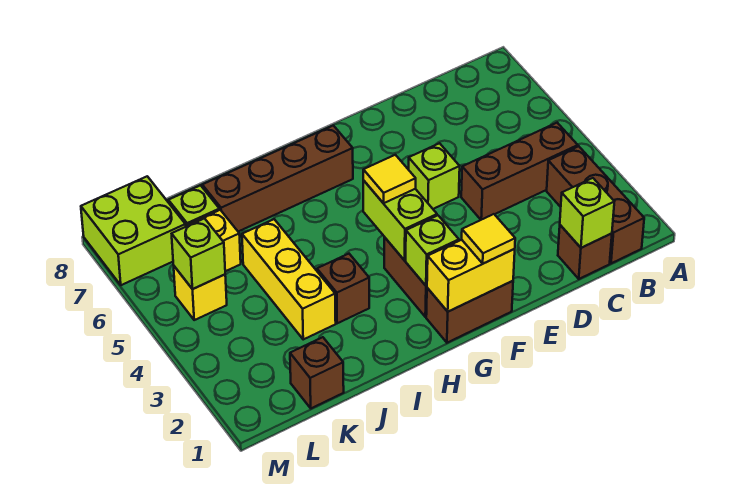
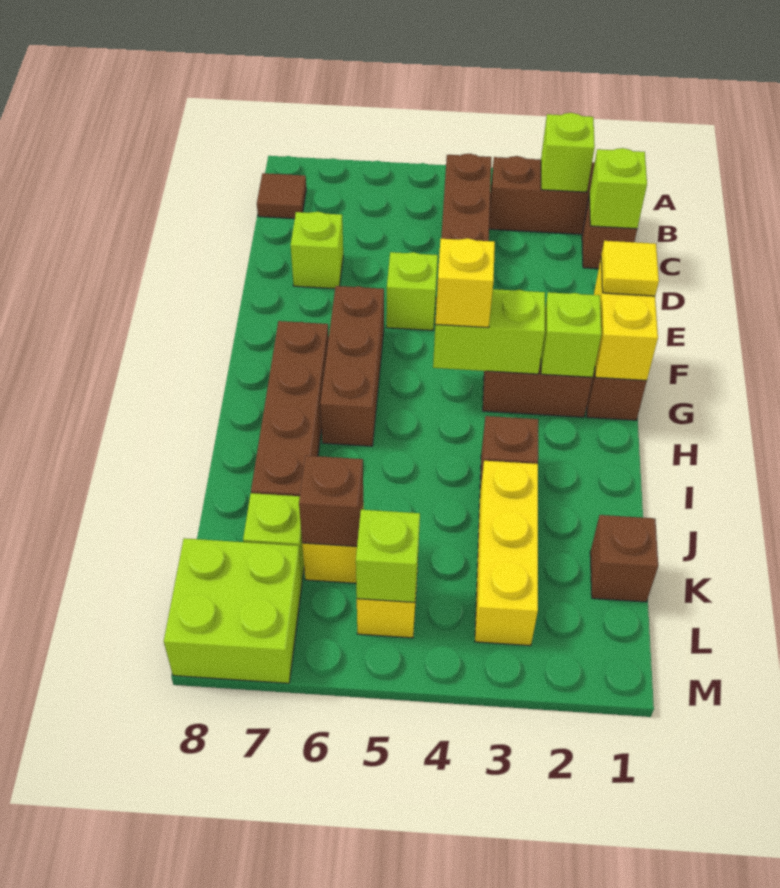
none -> lime brick B2 level 2
none -> brown tile B8 level 1
none -> lime brick D7 level 1
none -> brown brick F6:H6 level 1
yellow tile G4 level 3 -> yellow brick G4 level 3
yellow brick J3:J5 level 1 -> yellow brick J3:L3 level 1
none -> brown brick K6 level 2

